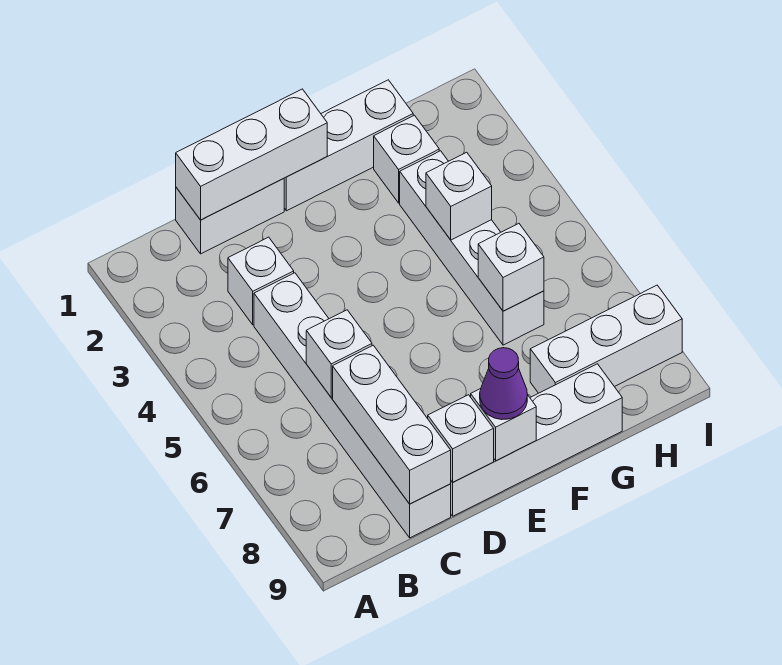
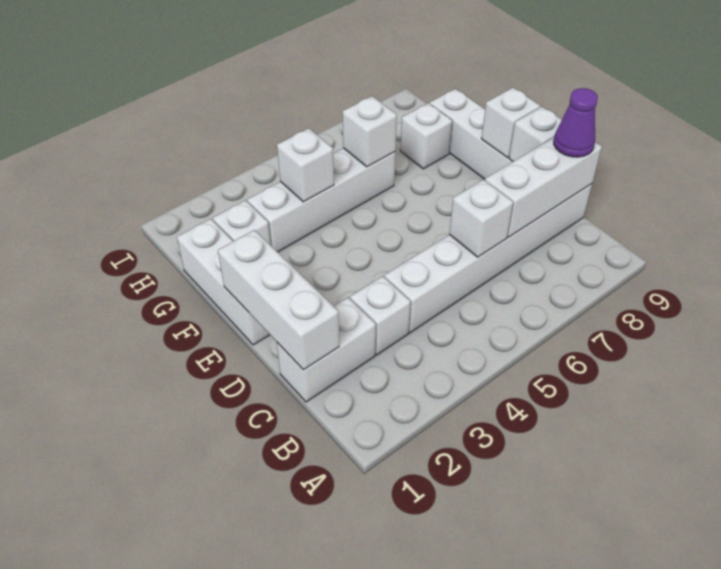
white brick C1:D1 level 1 -> white brick C1:C2 level 1
purple cone E9 level 3 -> purple cone C9 level 3
white brick G8:I8 level 1 -> white brick G8 level 1

